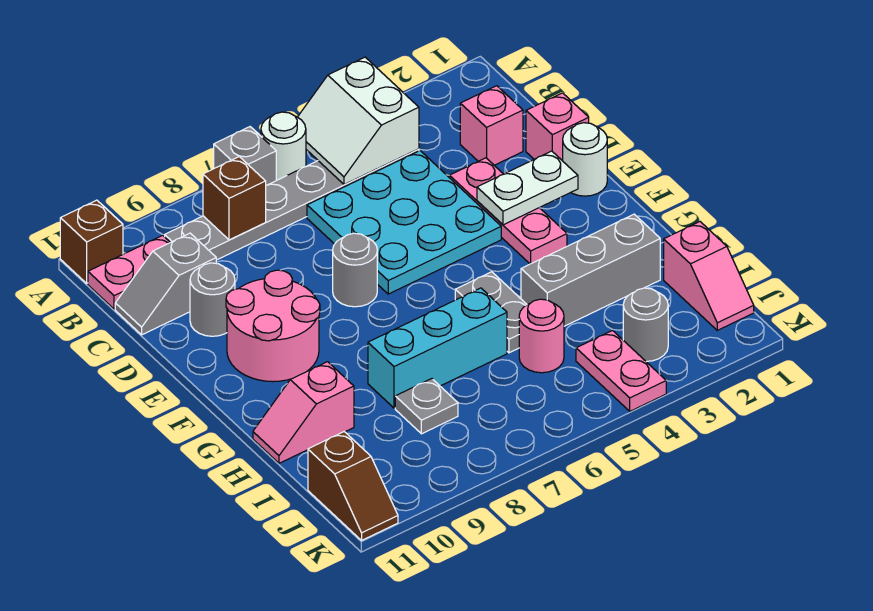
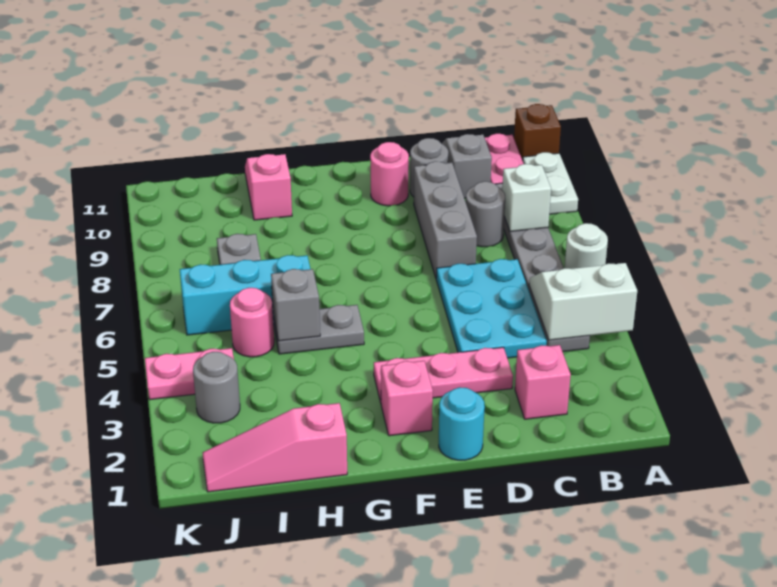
grey brick A7 level 1 -> grey brick H5 level 2
brown brick B8 level 2 -> white brick B8 level 2
cyan plate C4:E6 level 1 -> cyan plate C4:D6 level 1
pink brick D1 level 1 -> pink brick F2 level 1
white round brick E1 level 1 -> cyan round brick E1 level 1
white plate E2:E3 level 2 -> white plate A9:A10 level 1
grey round brick E7 level 1 -> grey round brick C8 level 1
pink round brick E9:F10 level 1 -> pink round brick E10 level 1
grey brick H2:H4 level 1 -> grey brick D7:D9 level 1
cyan brick H6:H8 level 1 -> cyan brick H6:J6 level 1
pink slope I1:J1 level 1 top I -> pink slope H1:J1 level 1 top H
brown slope J11:K11 level 1 top J -> none

